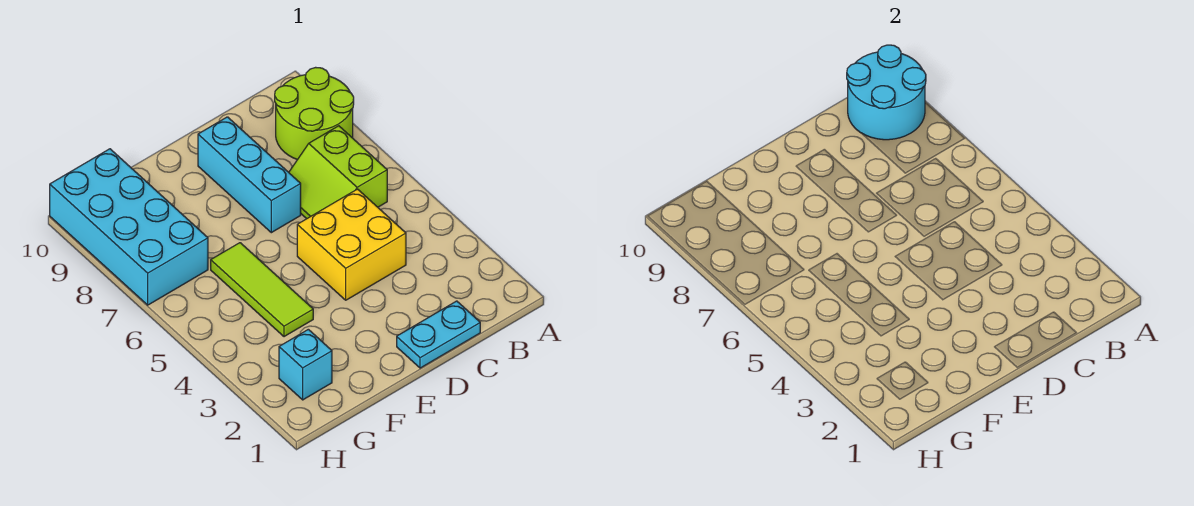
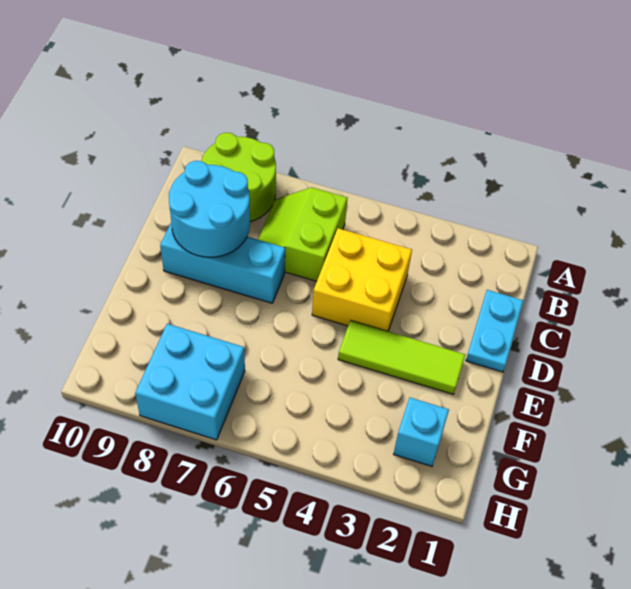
cyan round brick A9:B10 level 2 -> cyan round brick C8:D9 level 2
lime slope B6:C7 level 1 top B -> lime slope B6:C7 level 1 top 6
lime tile F4:F6 level 1 -> lime tile E2:E4 level 1
cyan brick G7:H10 level 1 -> cyan brick G7:H8 level 1

